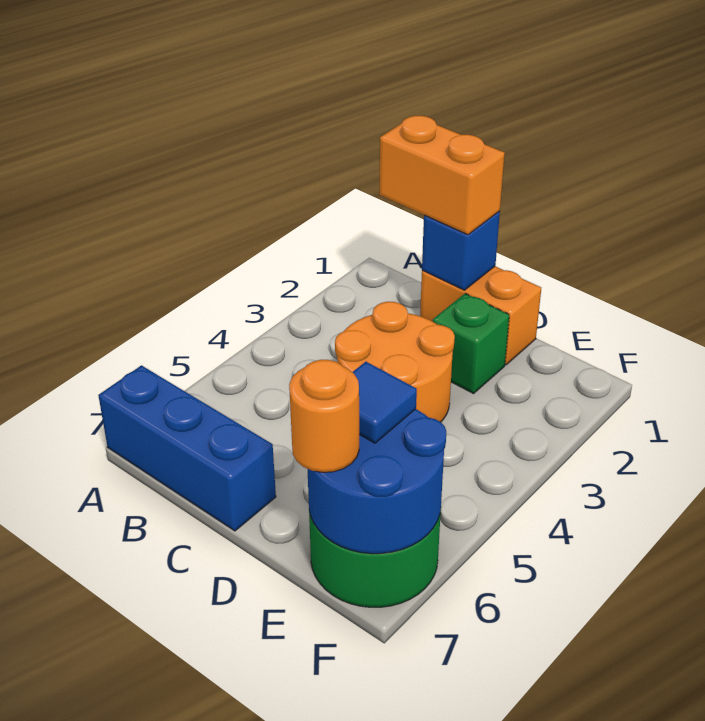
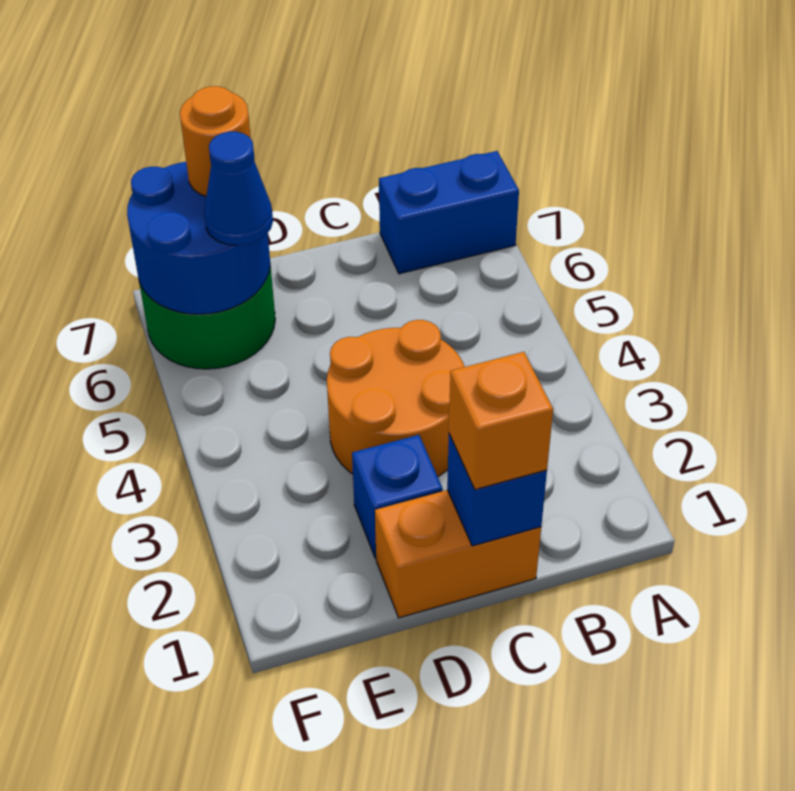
blue brick A7:C7 level 1 -> blue brick A7:B7 level 1
orange brick B1:C1 level 3 -> orange brick C1 level 3
green brick D2 level 1 -> blue brick D2 level 1
blue tile E6 level 3 -> blue cone E6 level 3

